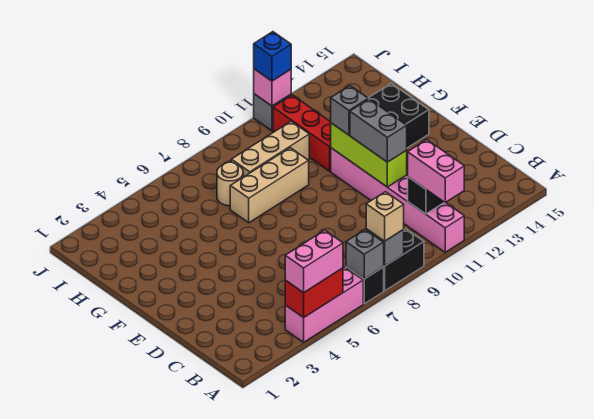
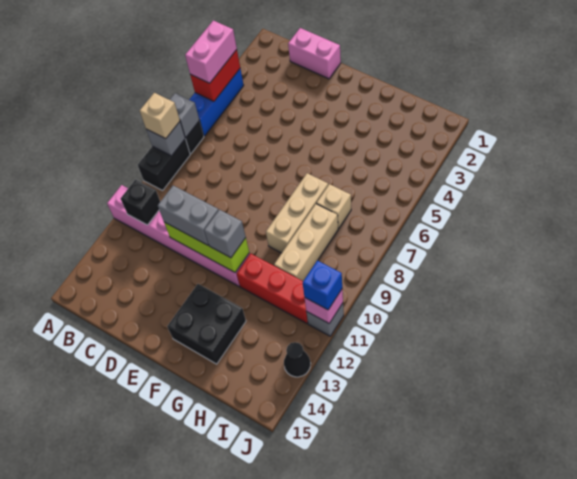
pink brick A4:A6 level 1 -> blue brick A4:A6 level 1
pink brick A11:B11 level 3 -> pink brick C1:D1 level 1
tan round brick H7 level 1 -> tan brick H7 level 1
none -> black cone J13 level 1

